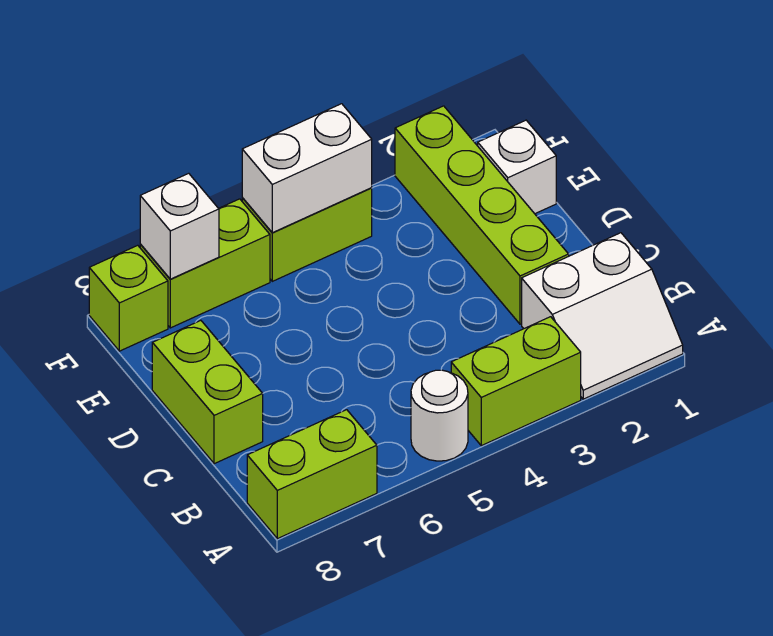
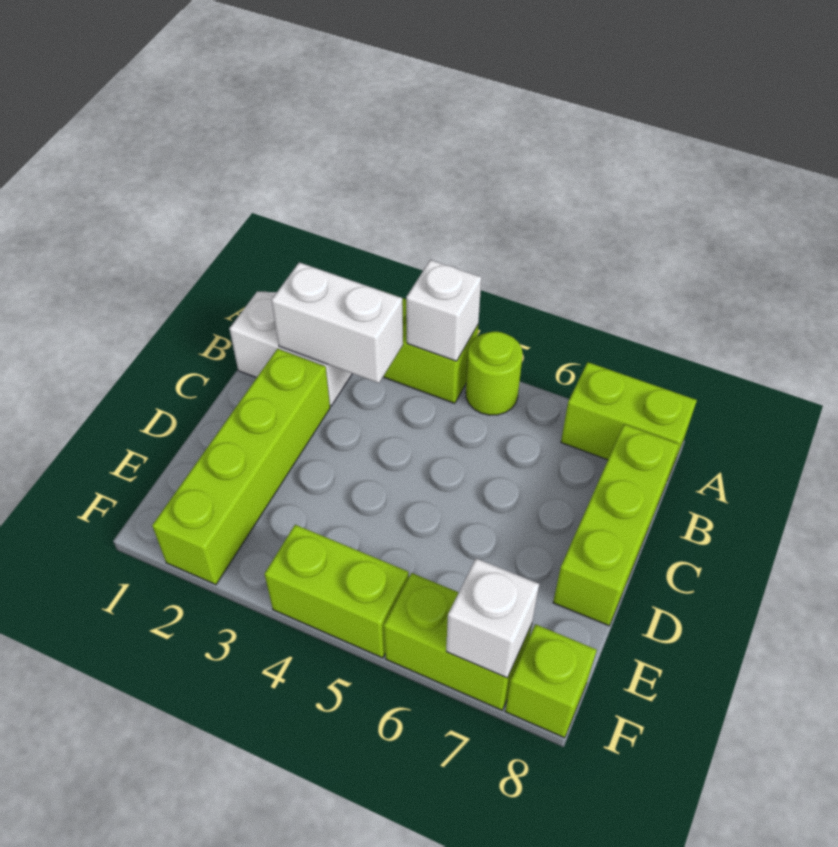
white round brick A5 level 1 -> lime round brick A5 level 1
lime brick C8:D8 level 1 -> lime brick B8:D8 level 1
white brick E1 level 1 -> white brick A4 level 2
white brick F4:F5 level 2 -> white brick B2:B3 level 2

